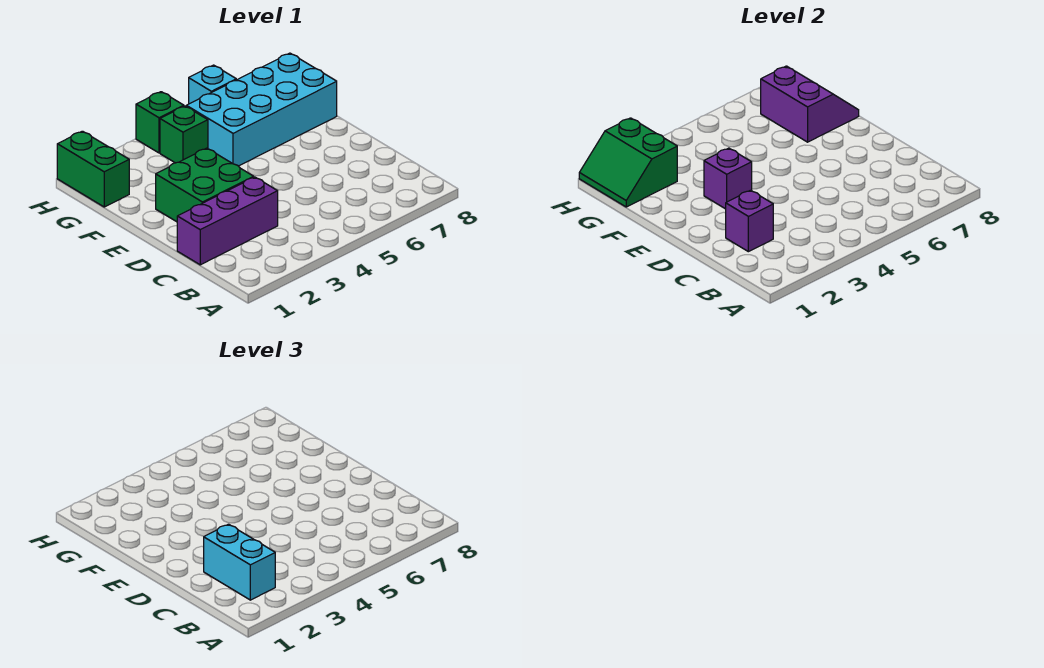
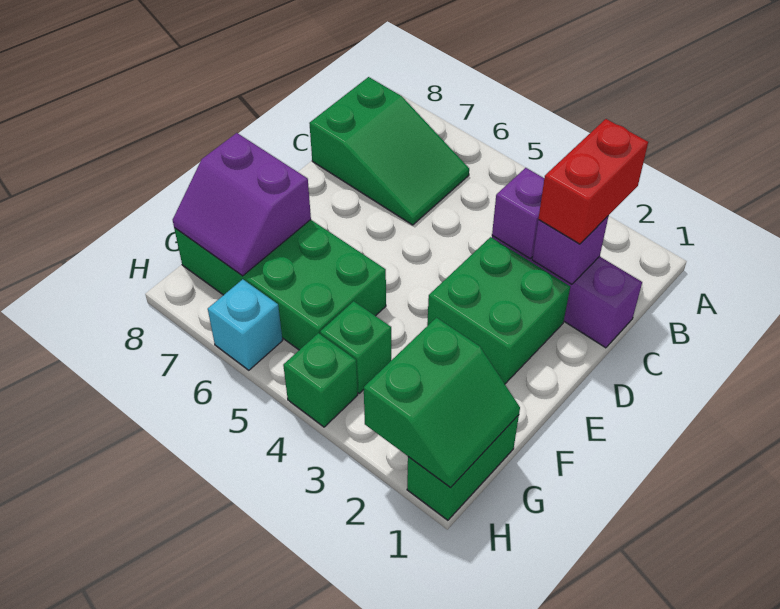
cyan brick B2:C2 level 3 -> red brick B2:C2 level 3
none -> green slope B6:C8 level 1 top 8
purple brick E3 level 2 -> purple brick C3 level 2
cyan brick F5:G8 level 1 -> green brick F5:G8 level 1
purple slope F7:G8 level 2 top 7 -> purple slope F7:G8 level 2 top F

